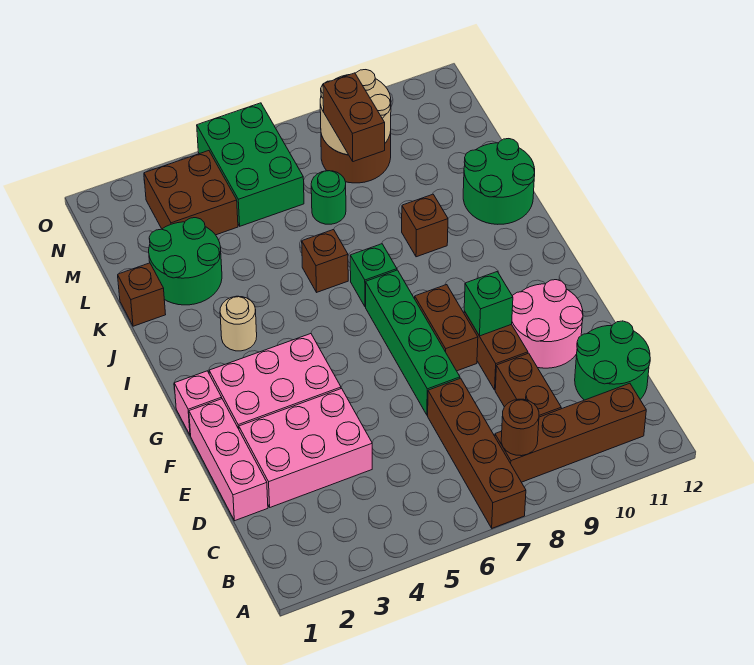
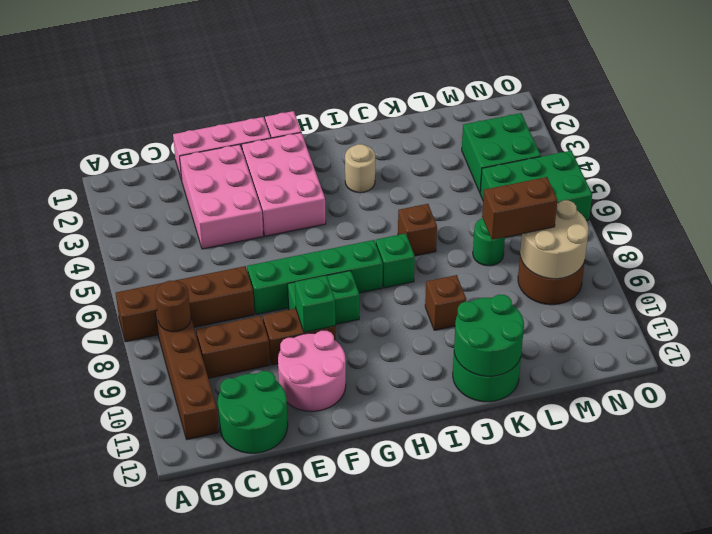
brown brick F8:G8 level 1 -> green brick F8:G8 level 1
brown brick K1 level 1 -> none
green round brick K2:L3 level 1 -> green round brick J11:K12 level 2
brown brick M3:N4 level 1 -> green brick M3:N4 level 1

